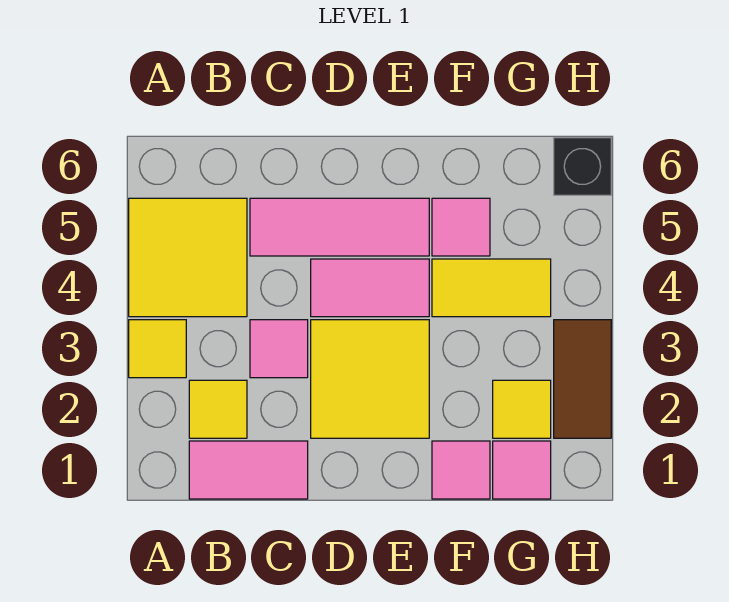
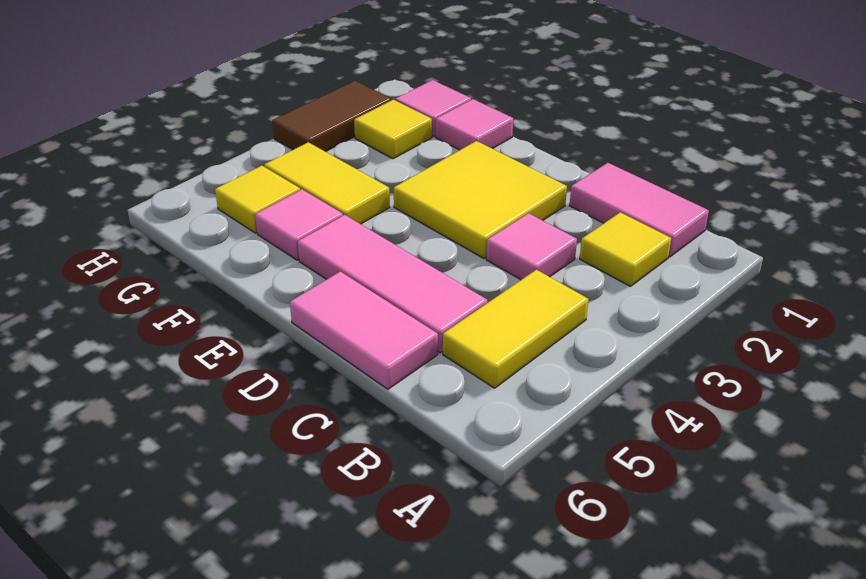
yellow tile A3 level 1 -> yellow tile G5 level 1
yellow tile A4:B5 level 1 -> yellow tile B4:B5 level 1
pink tile D4:E4 level 1 -> pink tile C6:D6 level 1
black brick H6 level 1 -> none

